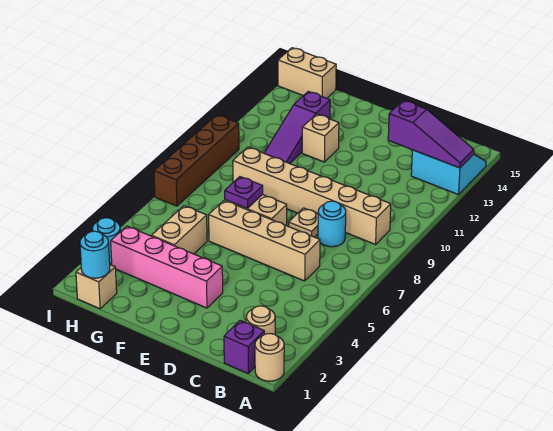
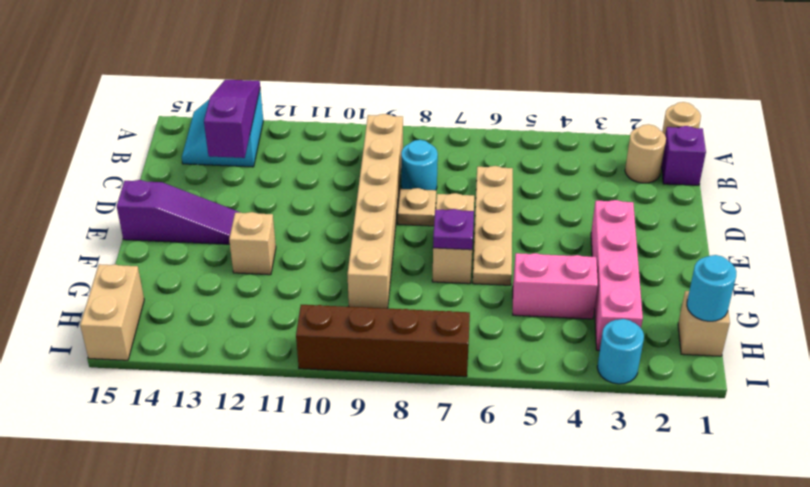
tan brick C6:F6 level 1 -> tan plate C6:F6 level 1
tan brick G4:G5 level 1 -> pink brick G4:G5 level 1
purple slope G11:G13 level 1 top 13 -> purple slope E13:E15 level 1 top 15

